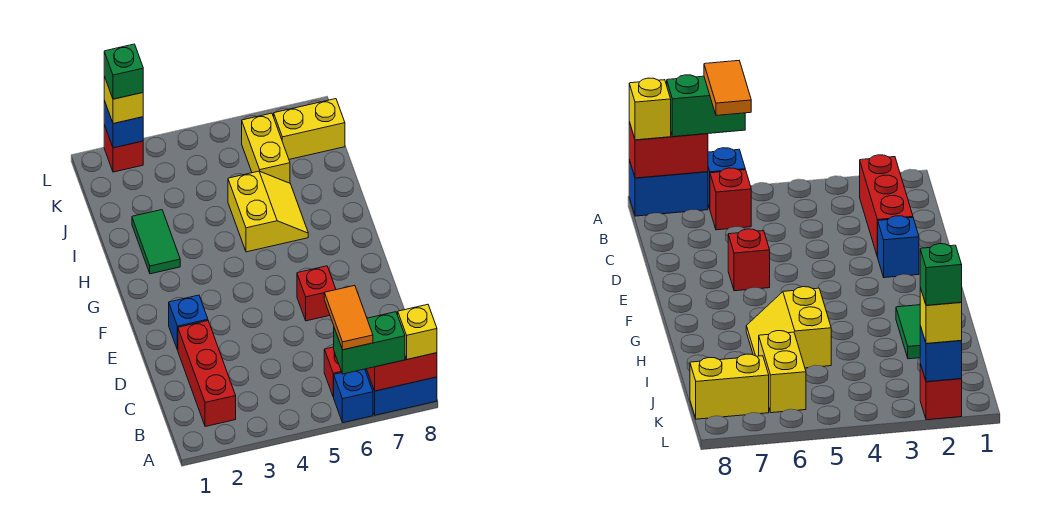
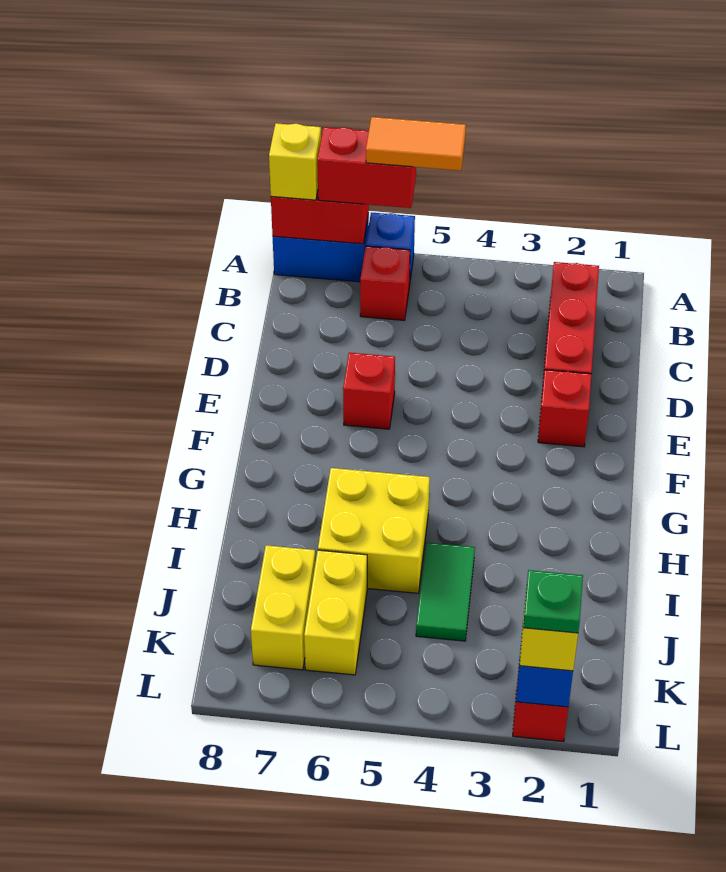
green brick A6:A7 level 3 -> red brick A6:A7 level 3
orange tile A6:B6 level 4 -> orange tile A5:A6 level 4
blue brick E2 level 1 -> red brick E2 level 1
green tile H2:I2 level 1 -> green tile I4:J4 level 1
yellow slope H5:I6 level 1 top 5 -> yellow brick H5:I6 level 1
yellow brick K7:K8 level 1 -> yellow brick J7:K7 level 1
green brick L2 level 4 -> green plate L2 level 4

